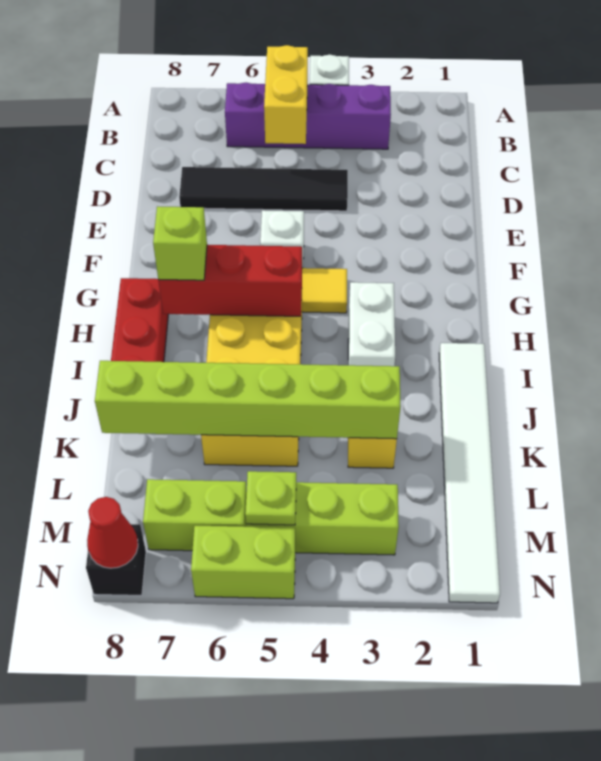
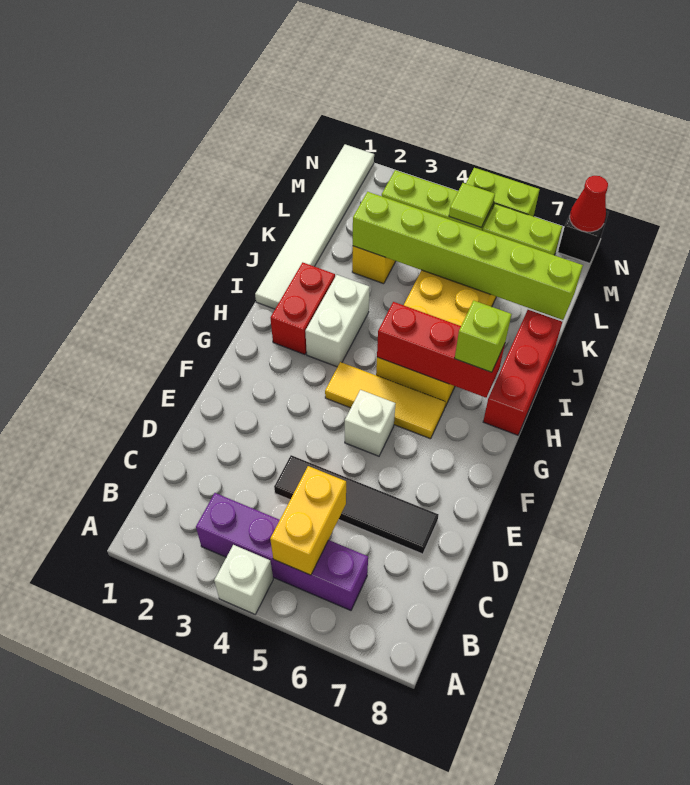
none -> red brick H2:I2 level 1
lime plate M5 level 2 -> lime tile M5 level 2

